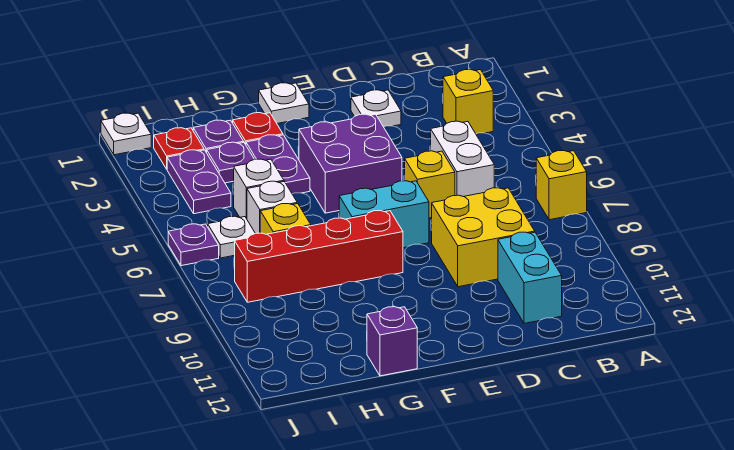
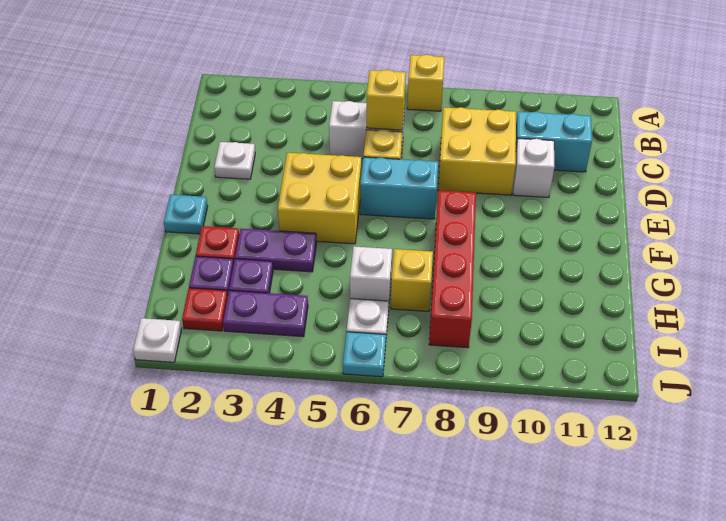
yellow brick B3 level 1 -> yellow brick C6 level 2
purple brick E4:F5 level 1 -> yellow brick E4:F5 level 1
cyan brick E7:F7 level 1 -> cyan brick E6:E7 level 1
white plate F1 level 1 -> cyan plate F1 level 1
purple brick G12 level 1 -> none
white brick H5 level 1 -> white brick D10 level 1
purple plate J6 level 1 -> cyan plate J6 level 1

